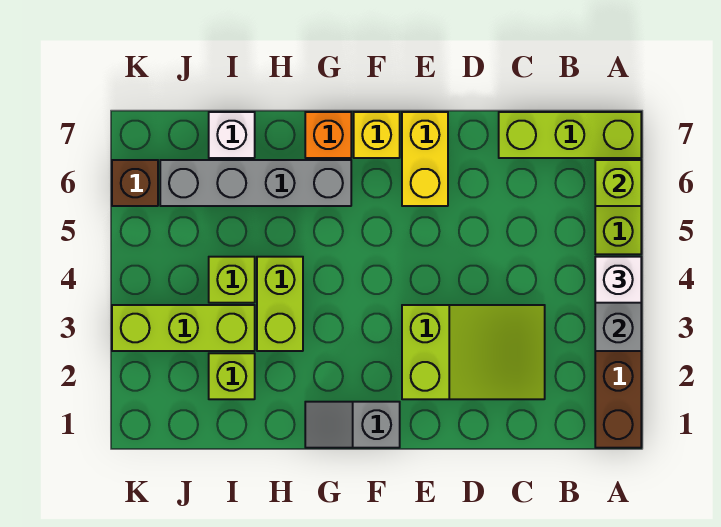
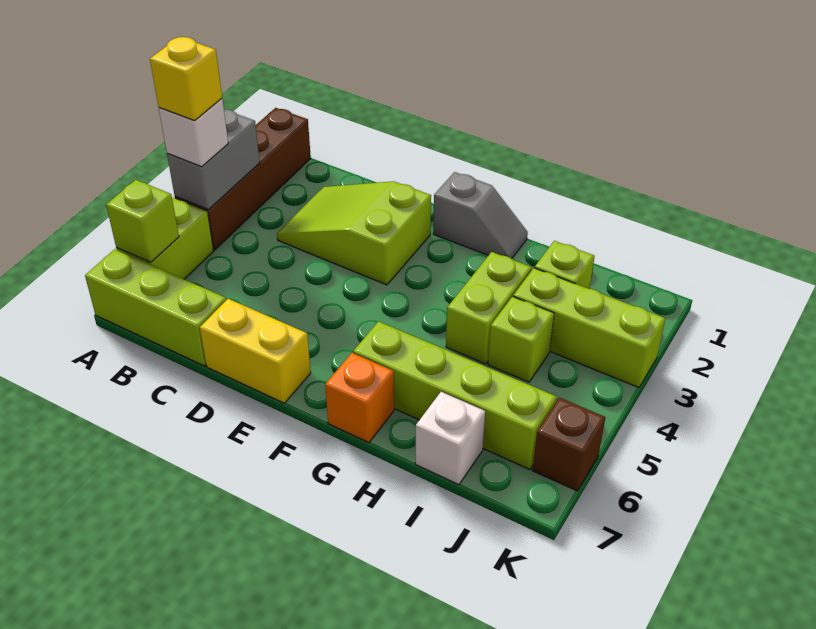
yellow brick E6:E7 level 1 -> yellow brick D7:E7 level 1
yellow brick F7 level 1 -> yellow brick A4 level 4
grey brick G6:J6 level 1 -> lime brick G6:J6 level 1

